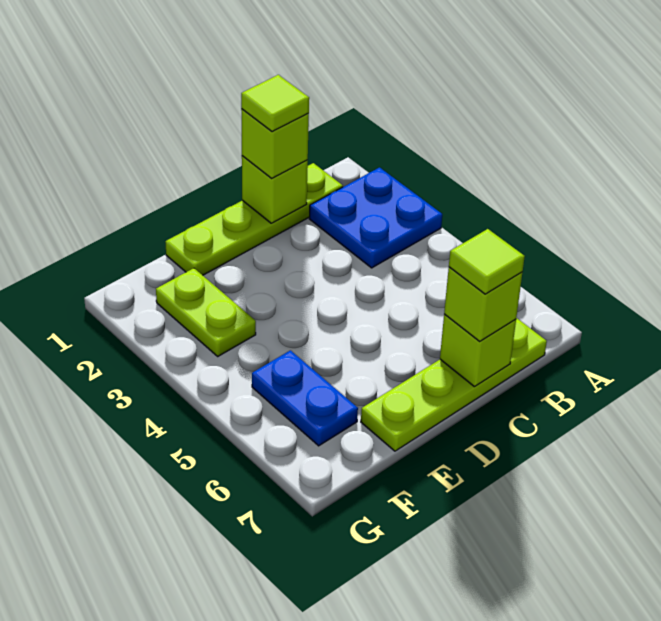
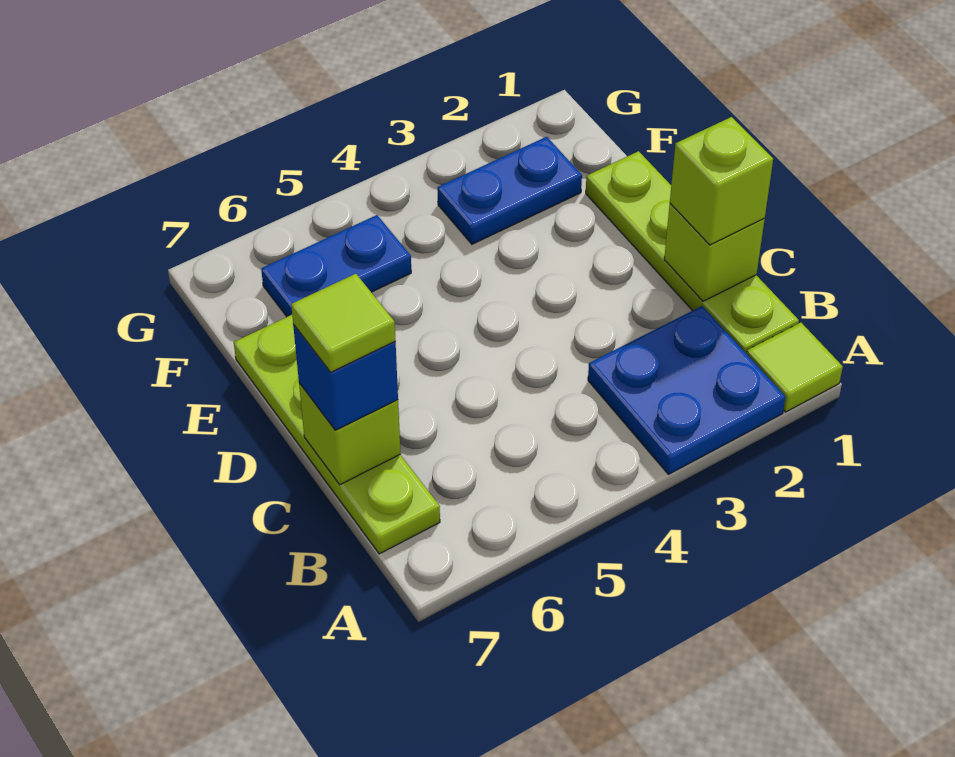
lime tile C1 level 4 -> lime tile A1 level 1
lime brick C7 level 3 -> blue brick C7 level 3
lime plate F2:F3 level 1 -> blue plate F2:F3 level 1

